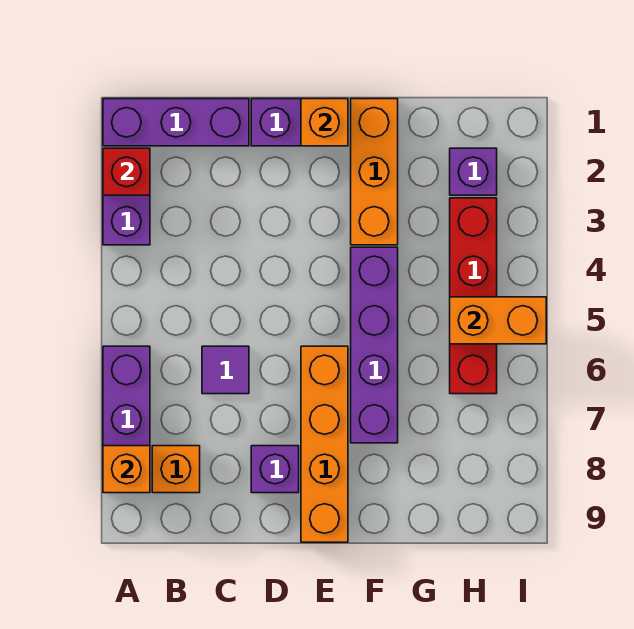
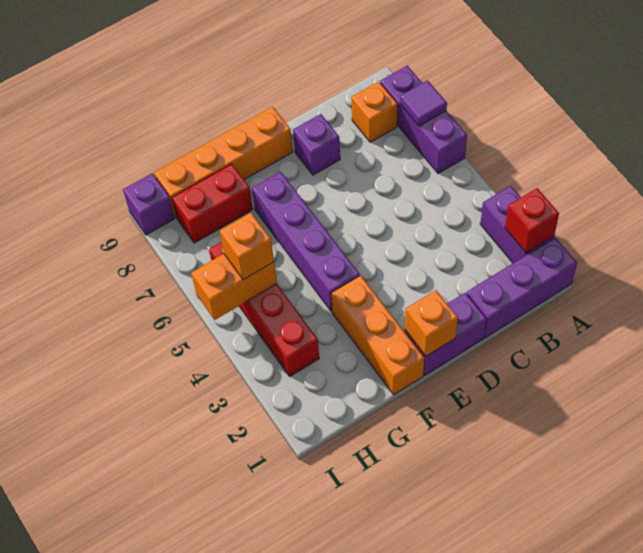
orange brick A8 level 2 -> orange brick H5 level 3
purple tile C6 level 1 -> purple tile A7 level 2
orange brick E6:E9 level 1 -> orange brick E9:H9 level 1
none -> red brick G8:H8 level 1
purple brick H2 level 1 -> purple brick I9 level 1

